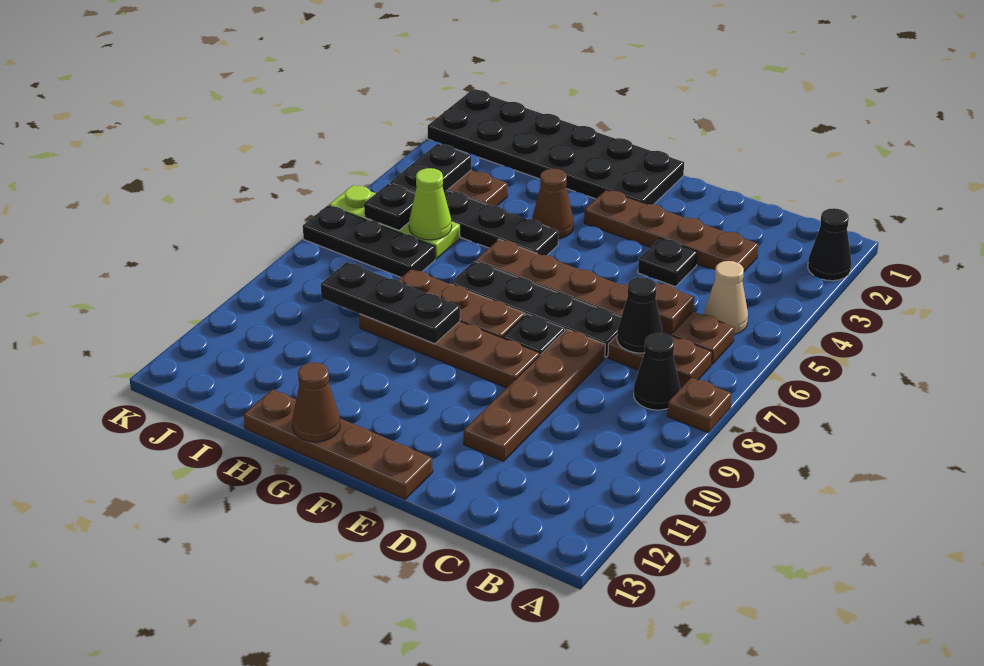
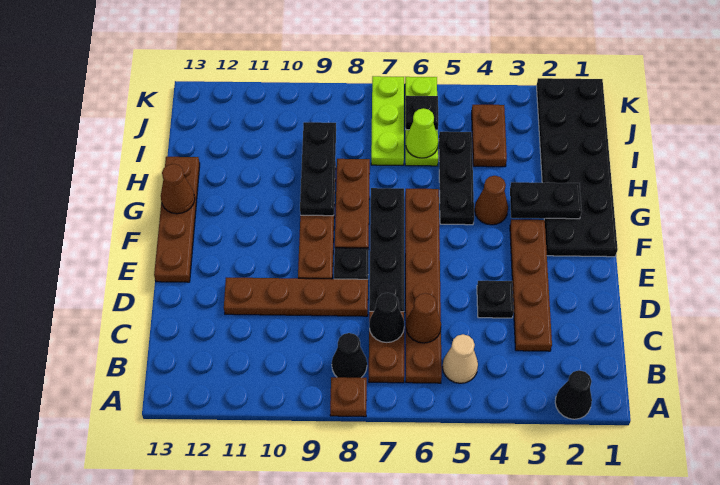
brown plate C6 level 2 -> brown cone C6 level 2
black plate I7:K7 level 1 -> lime plate I7:K7 level 1
black plate J4:J5 level 2 -> black plate G2:G3 level 2

